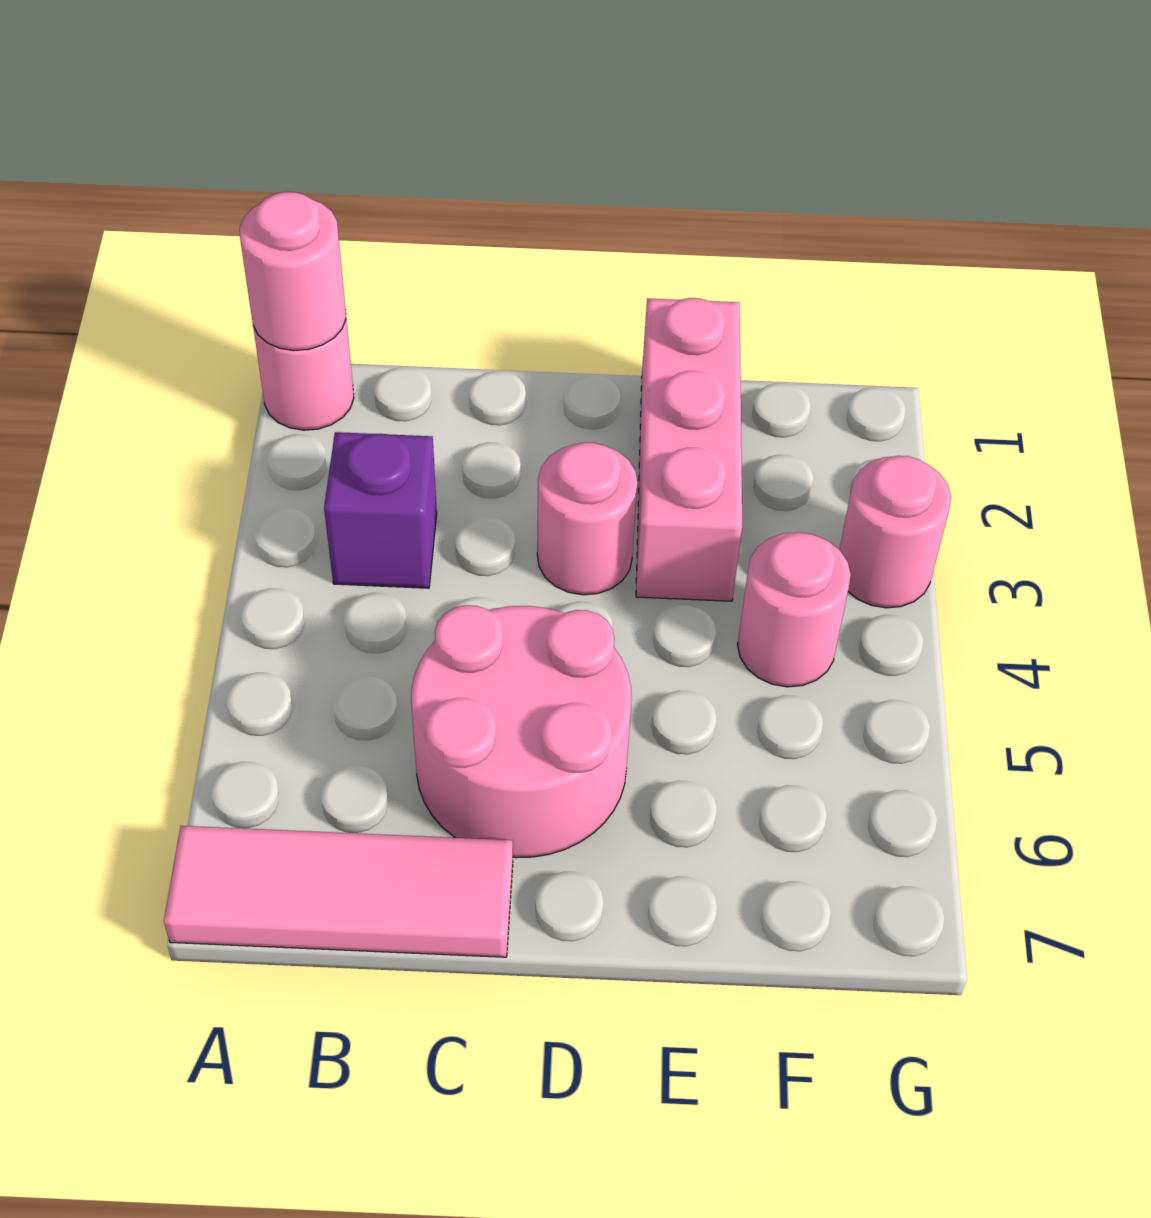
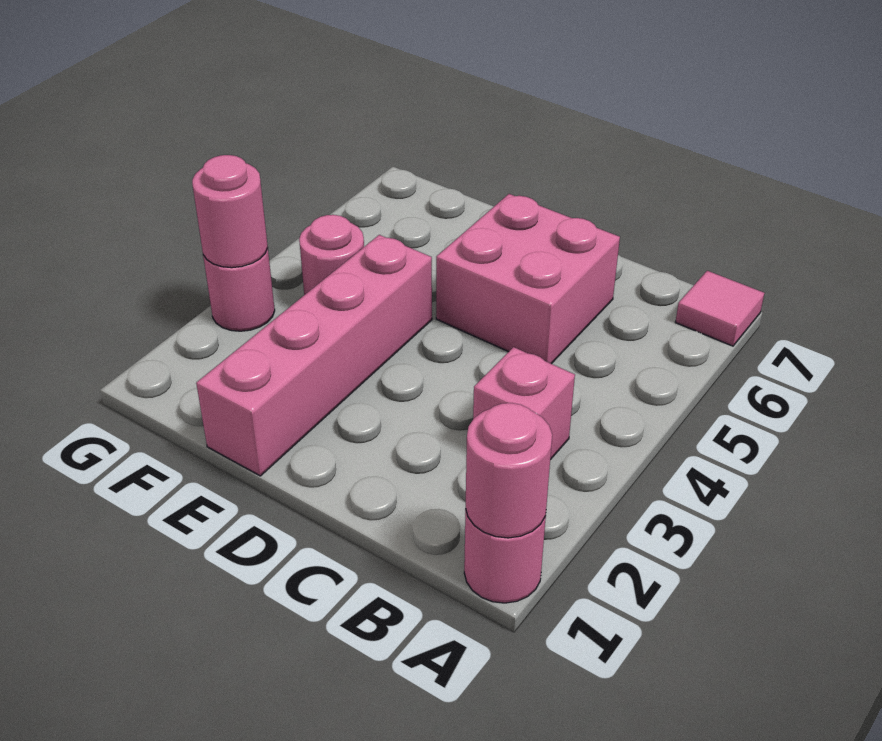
pink tile A7:C7 level 1 -> pink tile A7 level 1
purple brick B3 level 1 -> pink brick B3 level 1
pink round brick C5:D6 level 1 -> pink brick C5:D6 level 1
pink round brick D3 level 1 -> pink round brick G3 level 2
pink brick E1:E3 level 1 -> pink brick E1:E4 level 1

